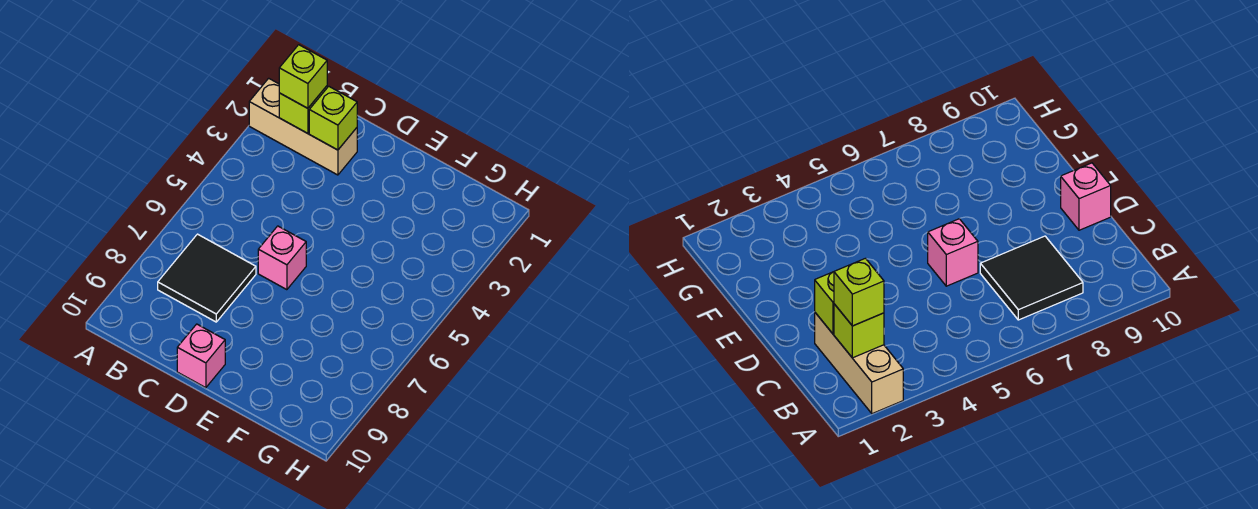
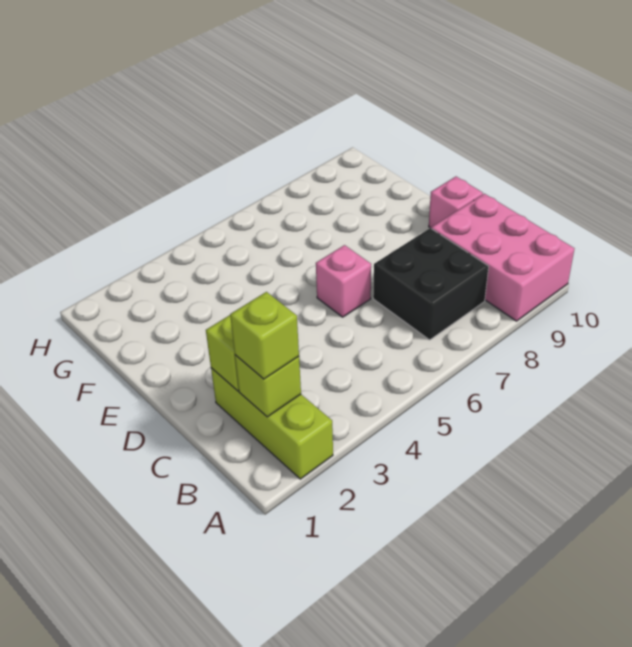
tan brick A2:C2 level 1 -> lime brick A2:C2 level 1
none -> pink brick A9:C10 level 1
black tile B7:C8 level 1 -> black brick B7:C8 level 1

